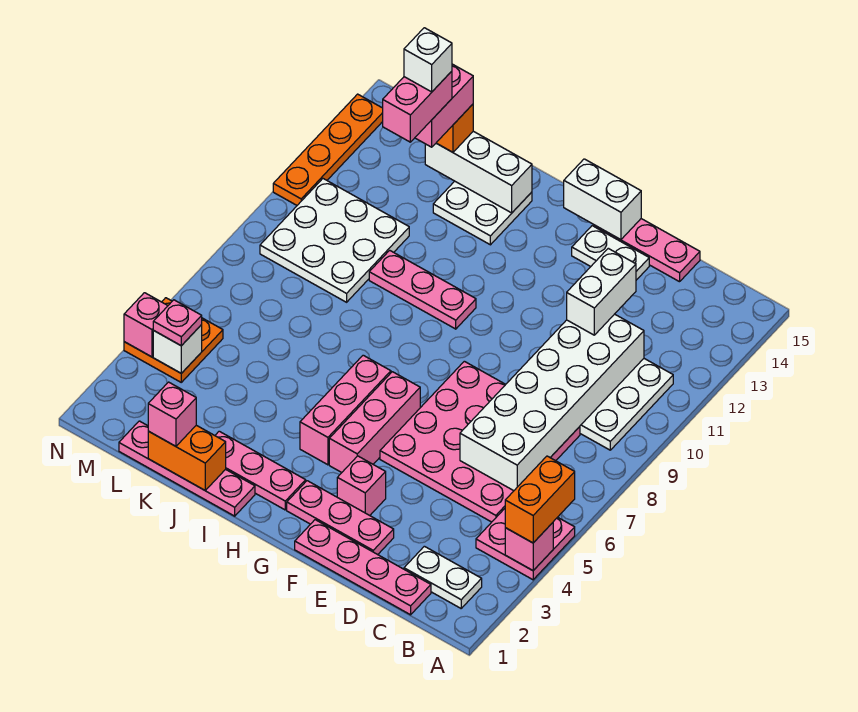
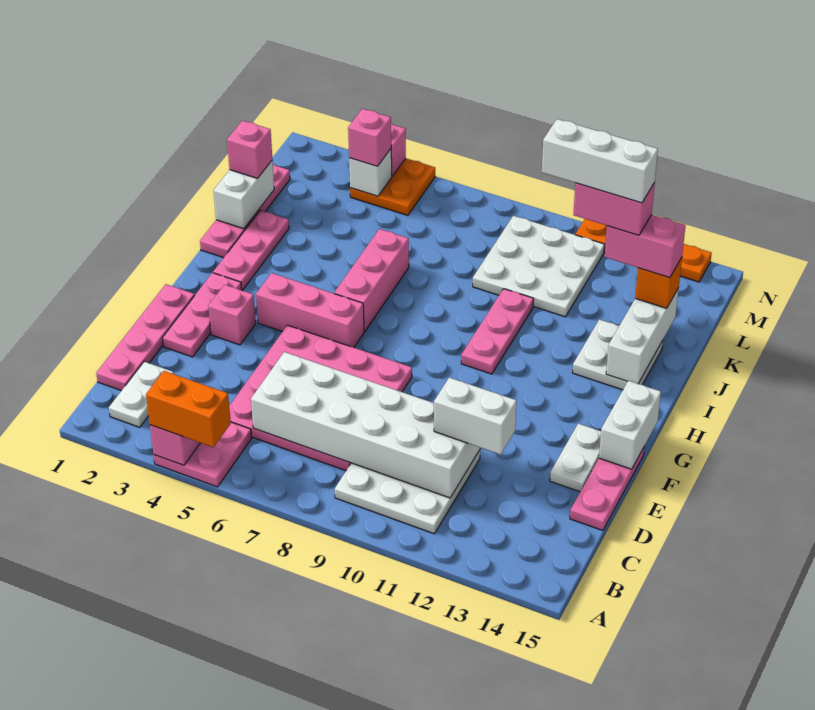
pink brick H4:H6 level 1 -> pink brick H6:J6 level 1
orange brick J1:K1 level 2 -> white brick J1:K1 level 2
white brick K13 level 6 -> white brick K11:K13 level 6
pink plate M4 level 3 -> pink brick M4 level 3

